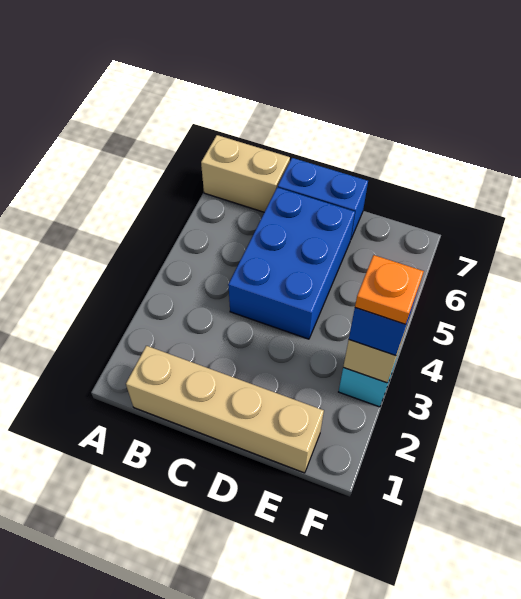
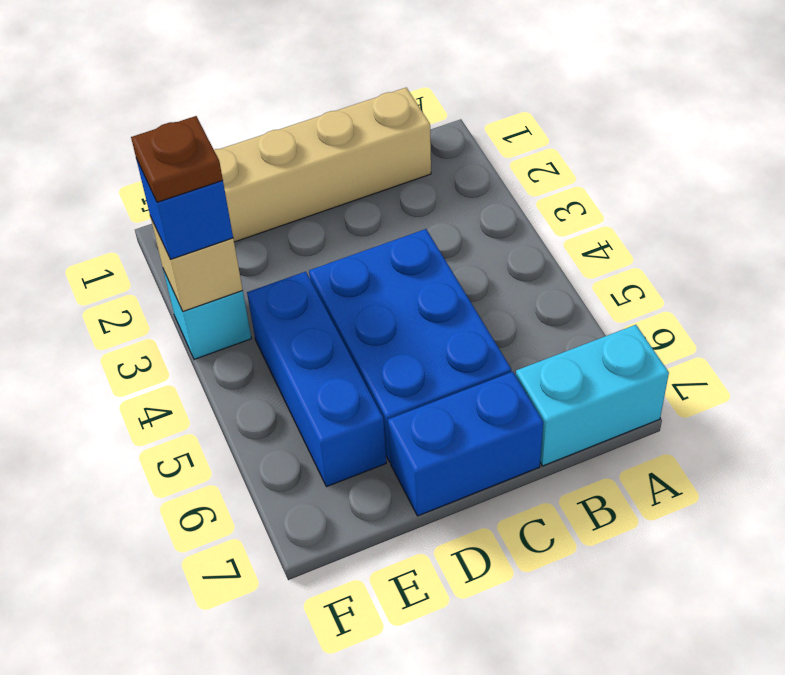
tan brick A7:B7 level 1 -> cyan brick A7:B7 level 1
none -> blue brick E4:E6 level 1
orange plate F3 level 4 -> brown plate F3 level 4

